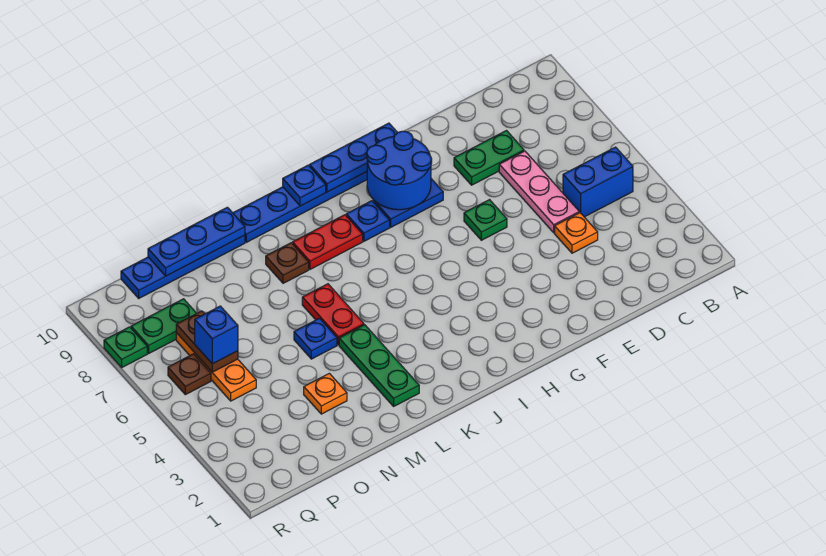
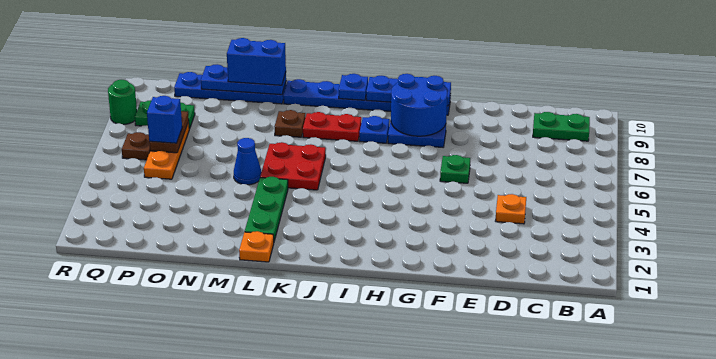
blue brick B5:C5 level 1 -> blue brick M10:N10 level 3
pink plate D5:D7 level 1 -> none
green plate D8:E8 level 1 -> green plate B9:C9 level 1
red plate L5:L6 level 1 -> red plate K5:L6 level 1
blue plate M5 level 1 -> blue cone M5 level 1
orange plate N3 level 1 -> orange plate L1 level 1
green plate R8 level 1 -> green round brick R8 level 1

